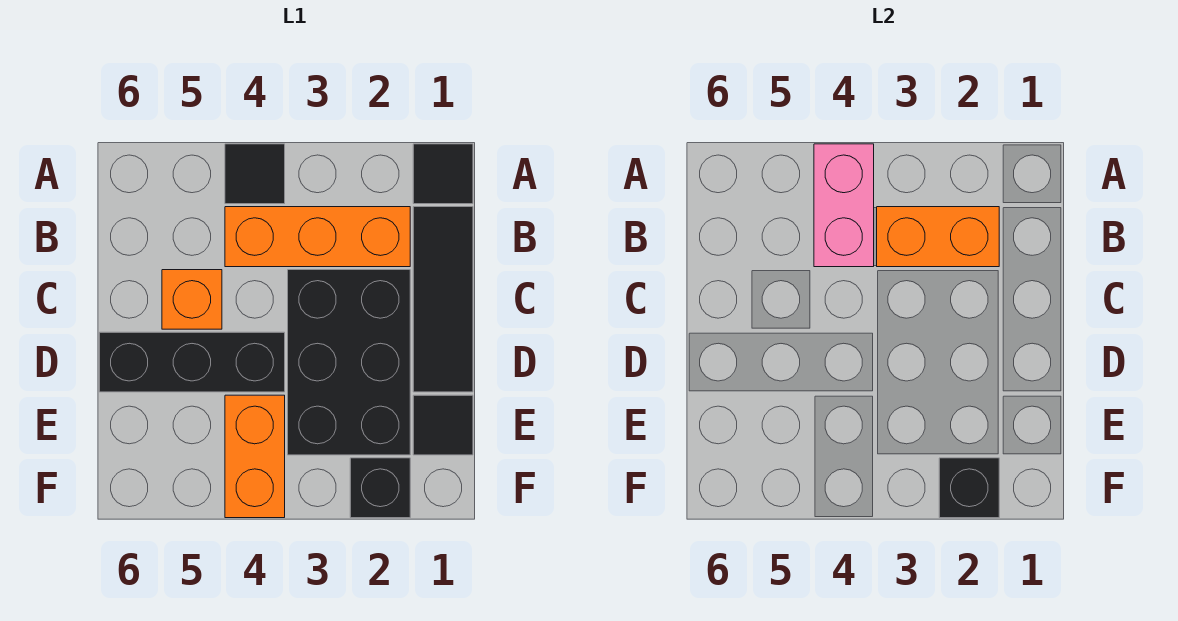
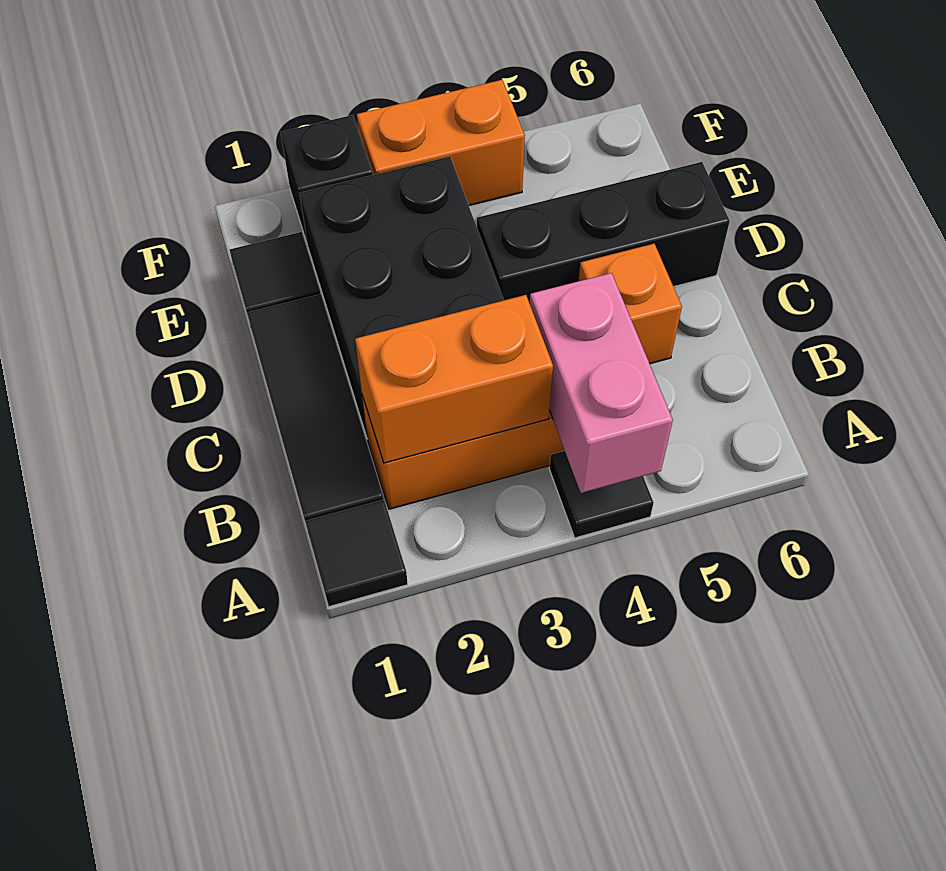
orange brick E4:F4 level 1 -> orange brick F3:F4 level 1
black brick F2 level 2 -> none

